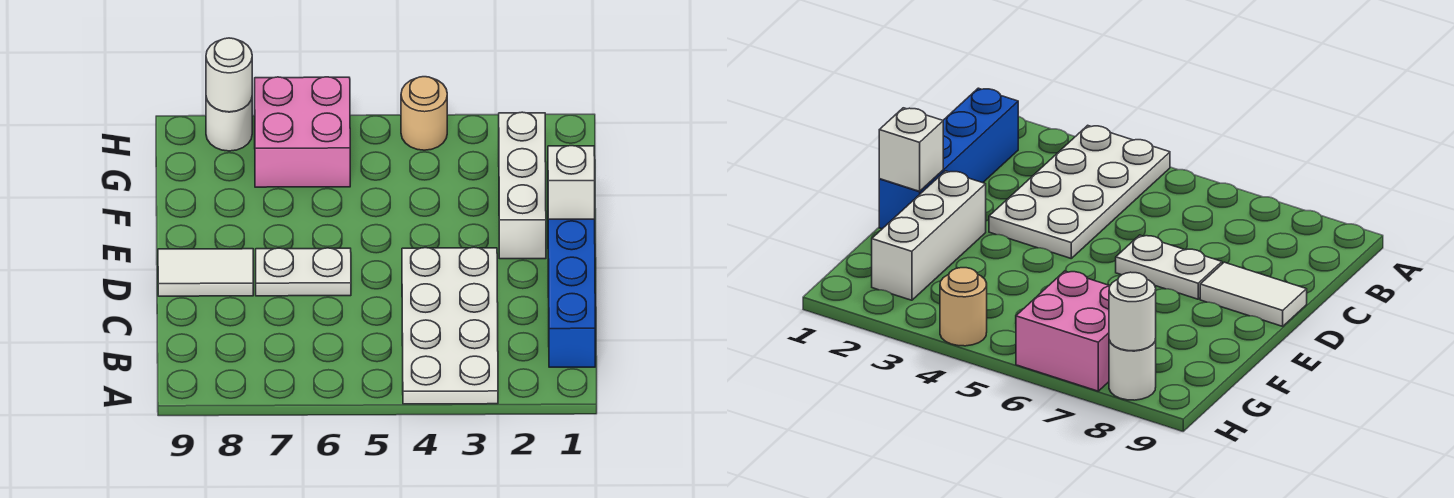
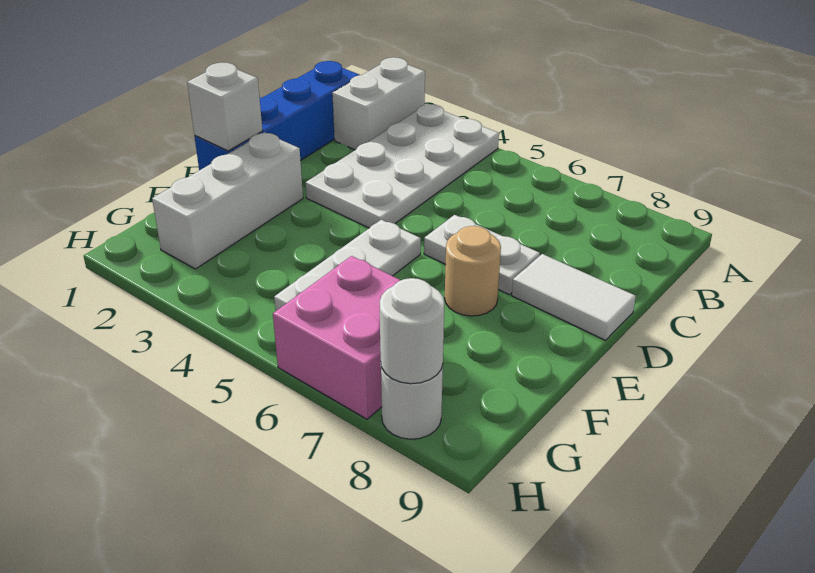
none -> white brick A2:B2 level 1
none -> white plate E5:G5 level 1
tan round brick H4 level 1 -> tan round brick E7 level 1

